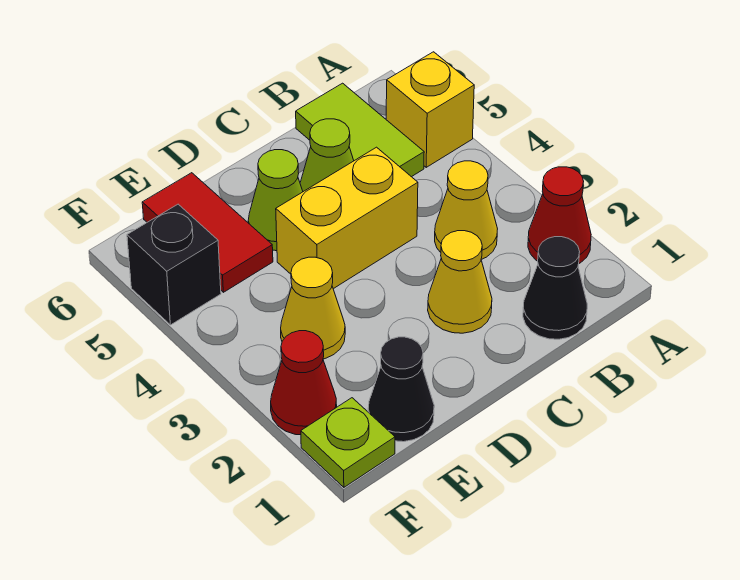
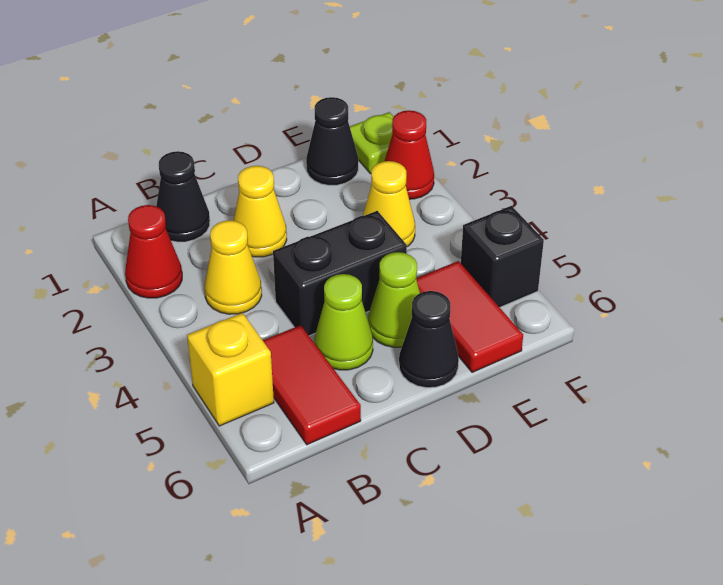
lime tile B5:B6 level 1 -> red tile B5:B6 level 1
yellow brick C4:D4 level 1 -> black brick C4:D4 level 1
none -> black cone D6 level 1

